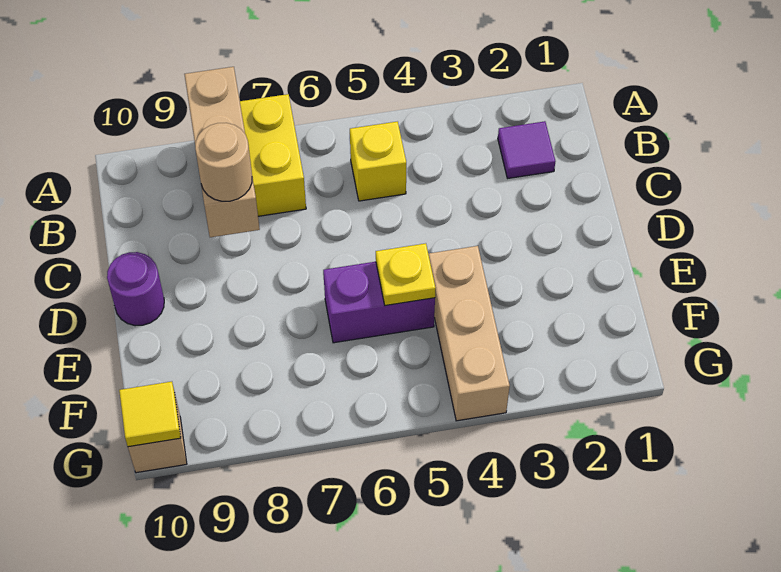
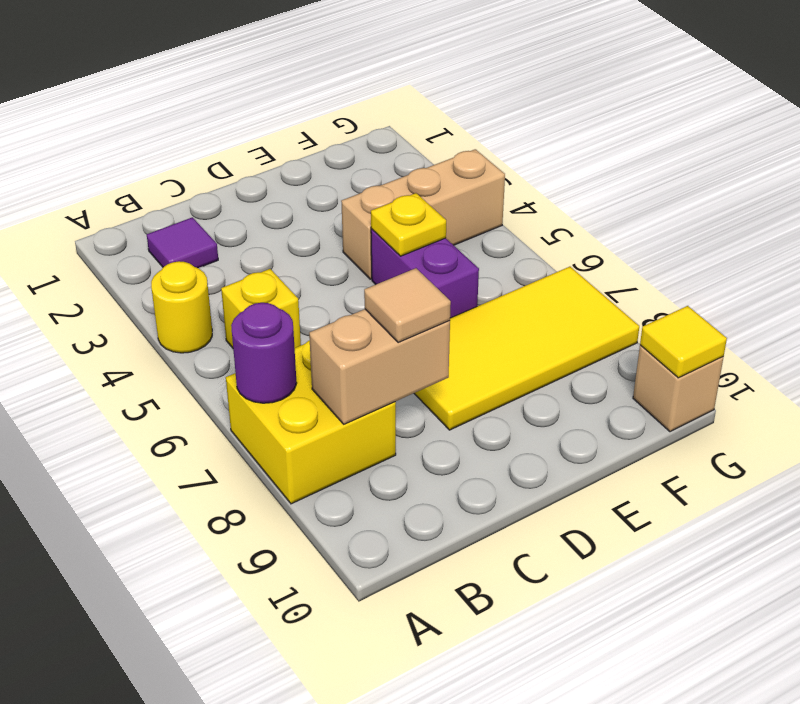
none -> yellow round brick A4 level 1
tan brick A8:C8 level 2 -> tan brick B8:C8 level 2
tan round brick C8 level 3 -> tan tile C8 level 3
none -> yellow tile D7:G8 level 1
purple round brick D10 level 1 -> purple round brick A7 level 2

